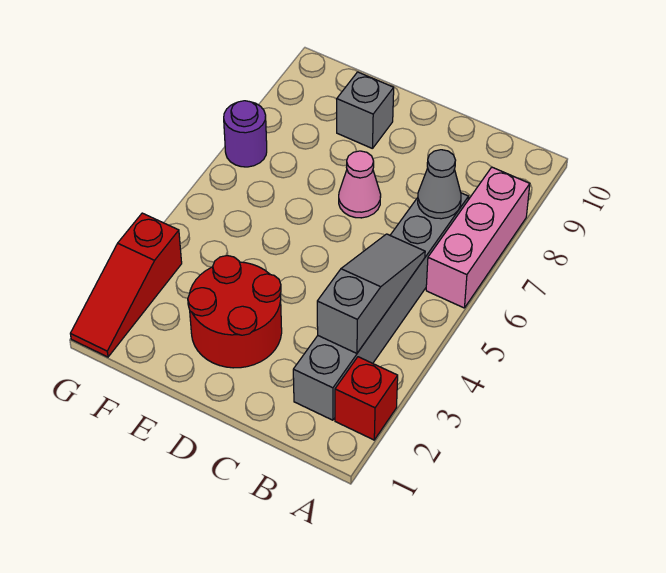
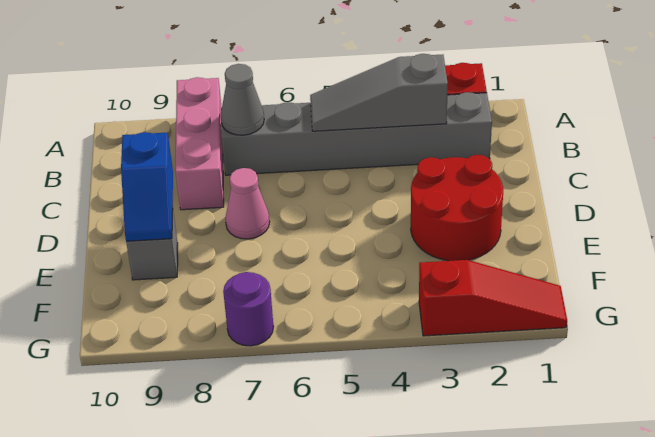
pink brick A6:A8 level 1 -> pink brick A8:C8 level 1
none -> blue slope D9:E9 level 2 top D

